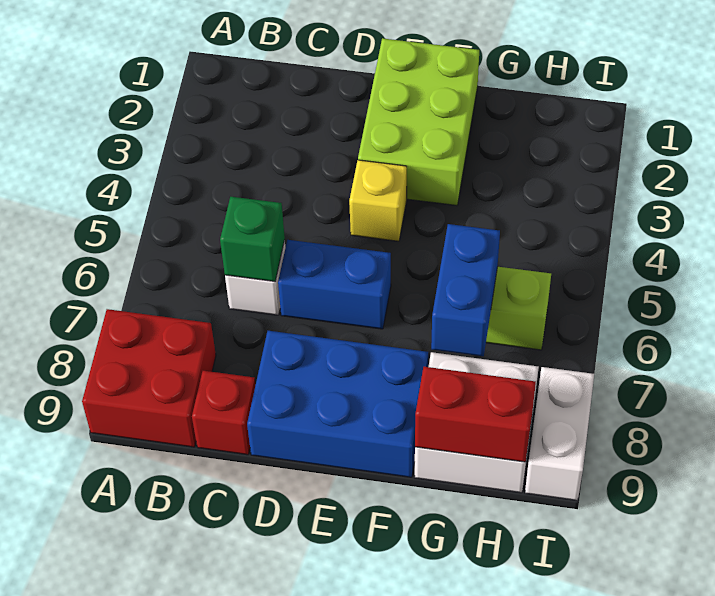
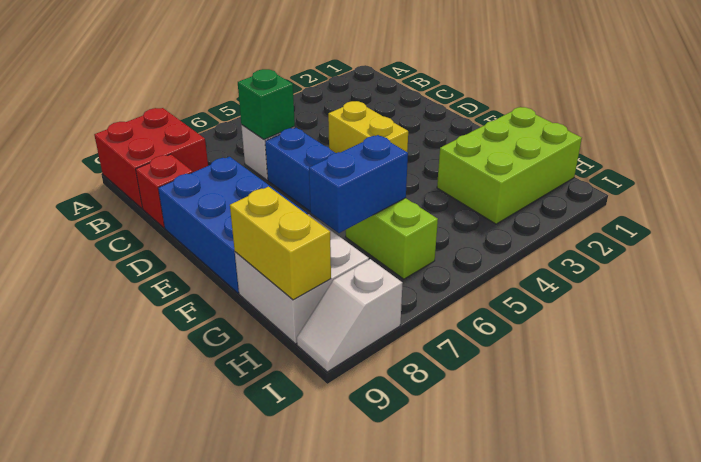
lime brick E1:F3 level 1 -> lime brick G1:H3 level 1
yellow brick E4 level 1 -> yellow brick D4:E4 level 1
red brick G9:H9 level 2 -> yellow brick G9:H9 level 2
white brick I8:I9 level 1 -> white slope I8:I9 level 1 top 8

